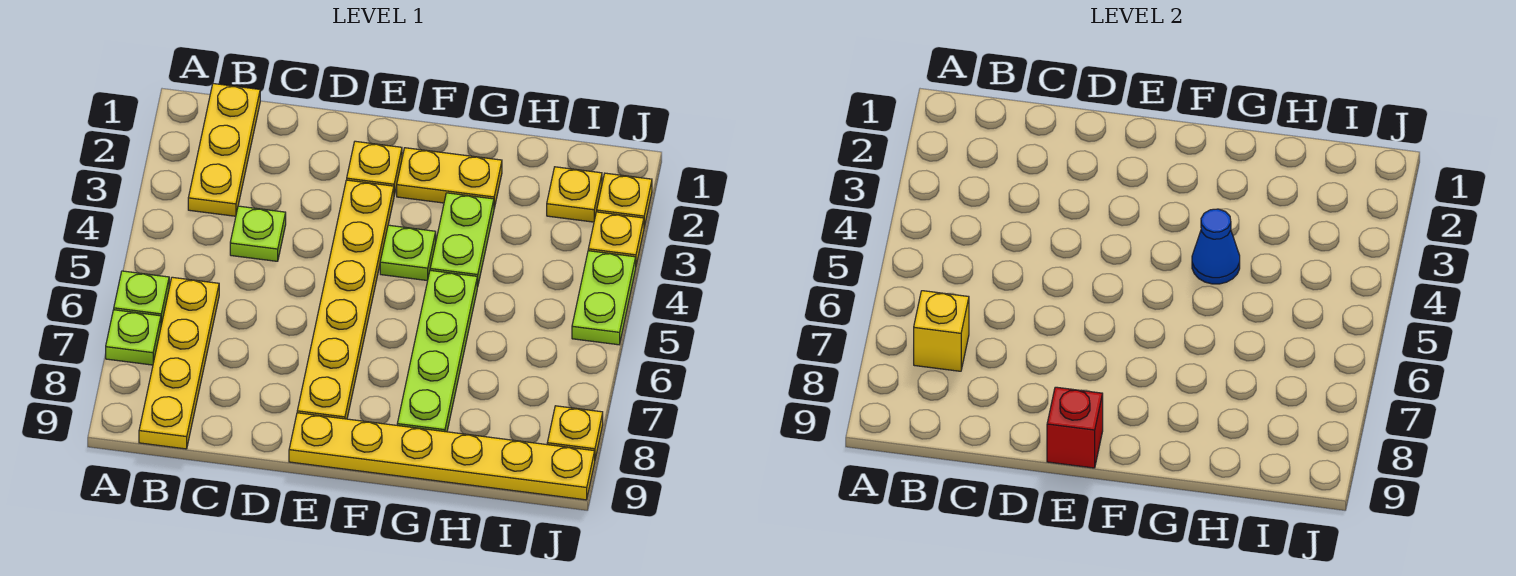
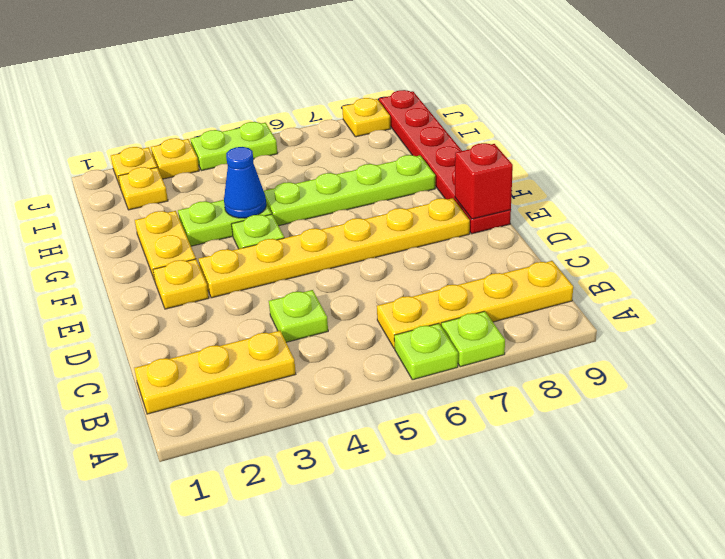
yellow brick B7 level 2 -> none
yellow plate E9:J9 level 1 -> red plate E9:J9 level 1

